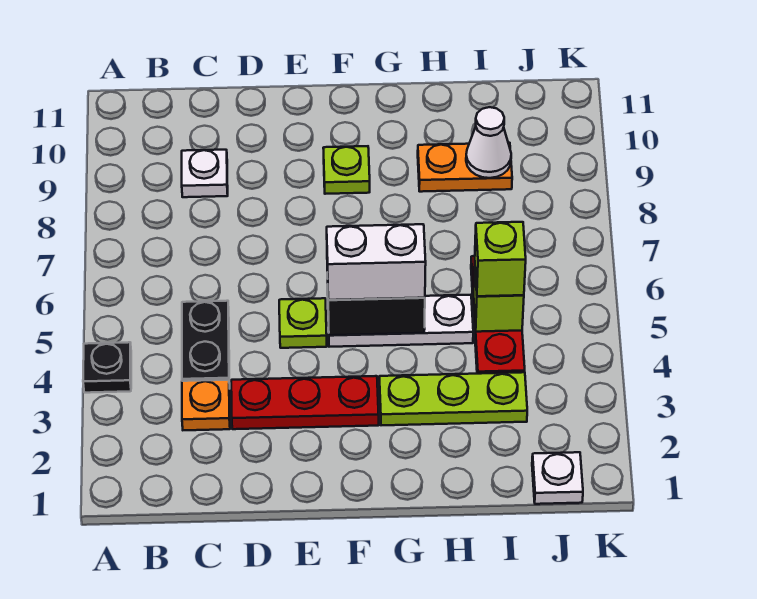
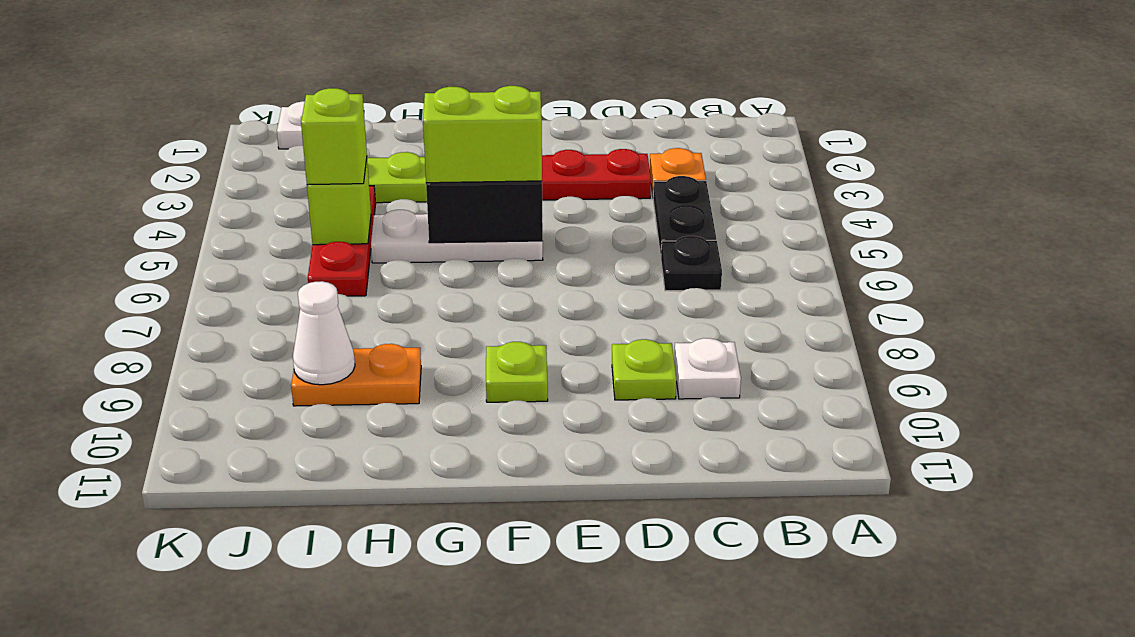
black plate A4 level 1 -> black plate C6 level 1
lime plate E5 level 1 -> lime plate D9 level 1
white brick F5:G5 level 3 -> lime brick F5:G5 level 3

